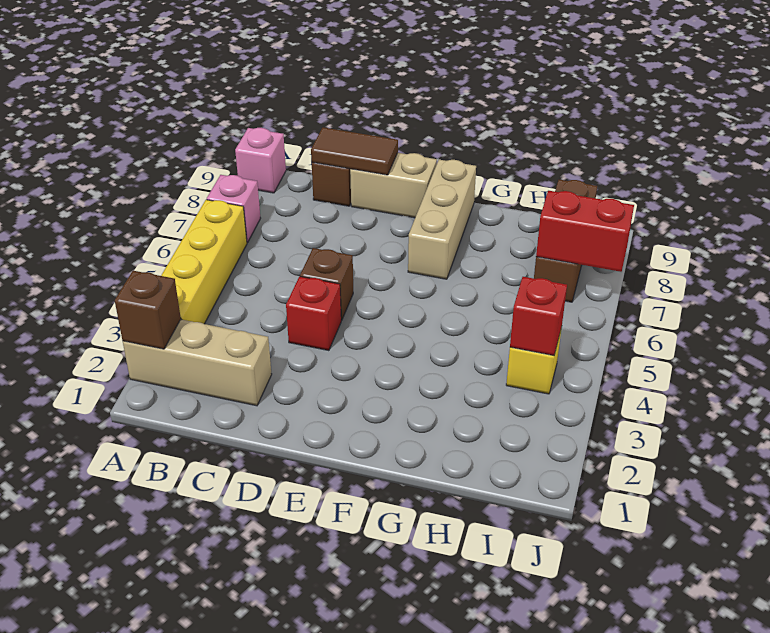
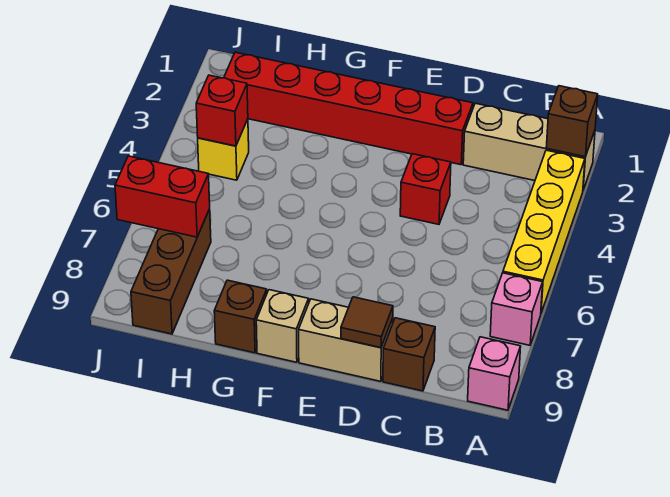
brown tile C9:D9 level 2 -> brown tile D9 level 2
none -> red brick D2:I2 level 1
brown brick D5 level 1 -> brown brick G9 level 1
tan brick F7:F9 level 1 -> tan brick F9 level 1

